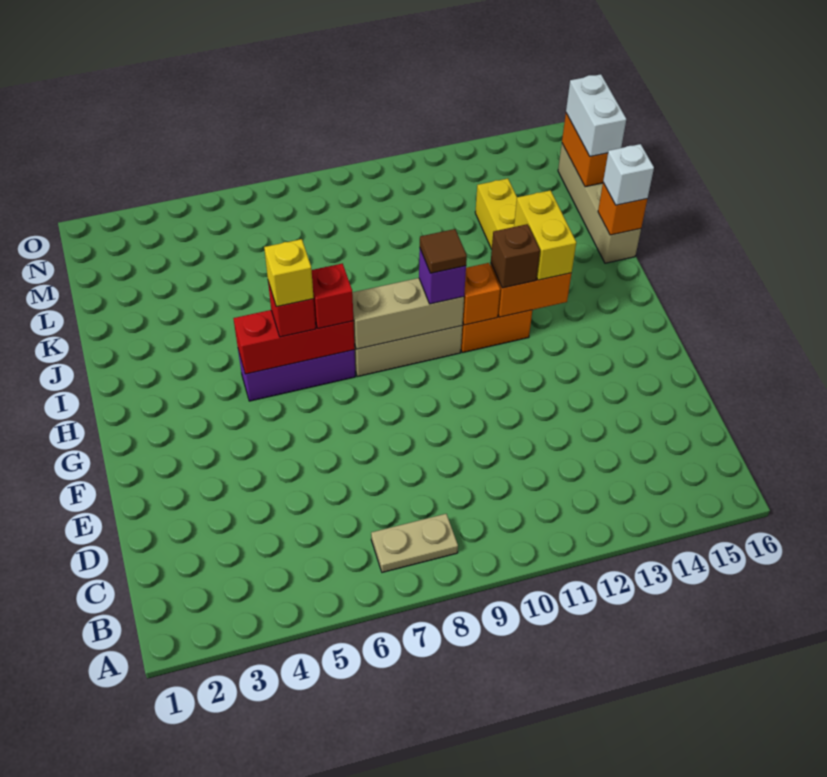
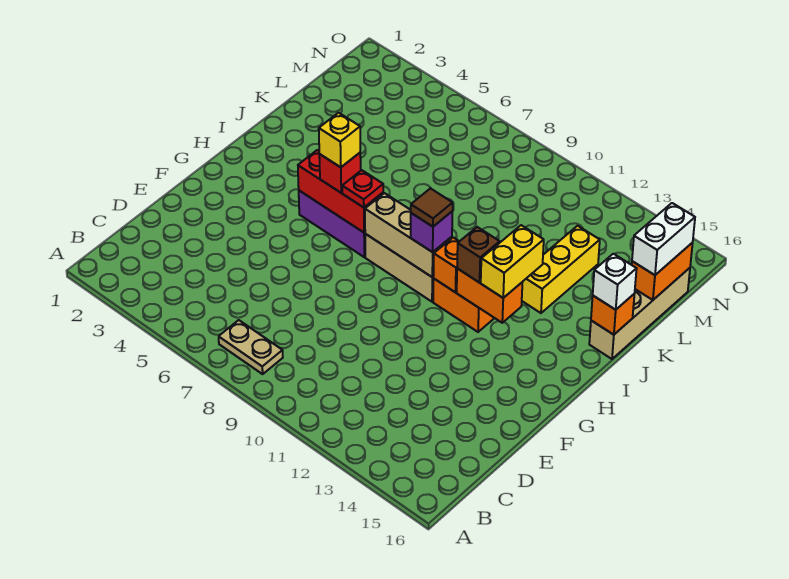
red brick H7 level 3 -> red plate H7 level 3

